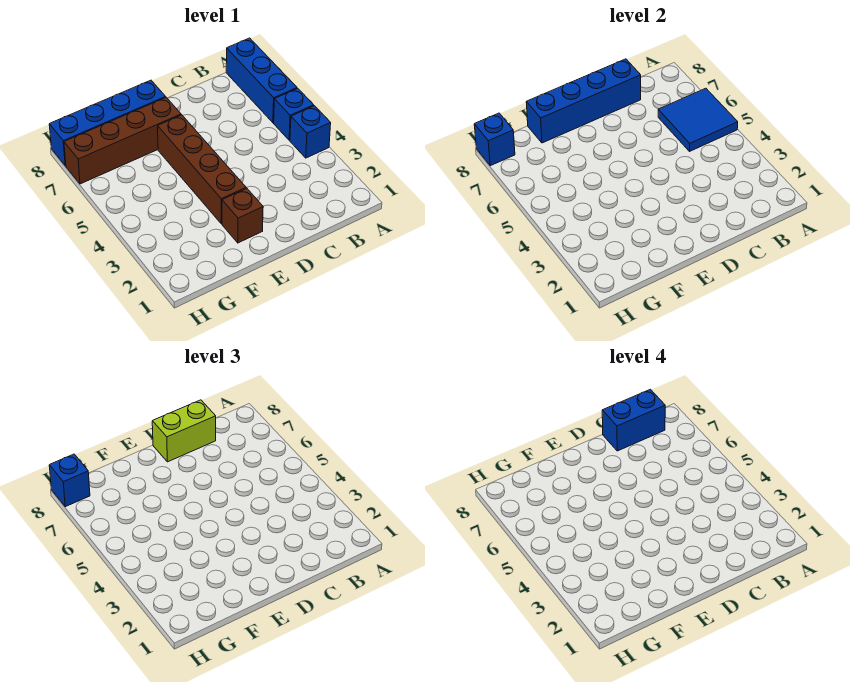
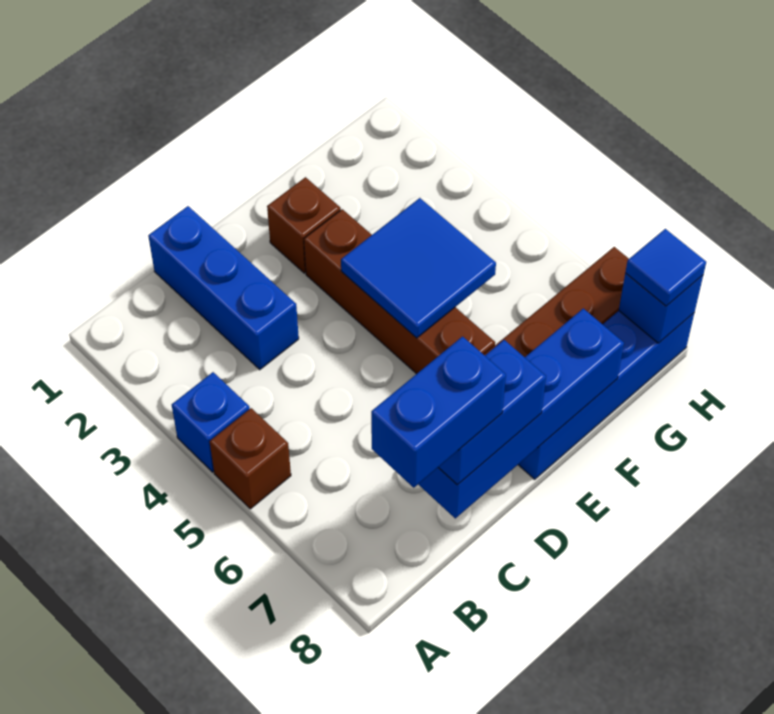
blue brick A5 level 1 -> brown brick A5 level 1
blue tile A5:B6 level 2 -> blue tile E4:F5 level 2
blue brick A6:A8 level 1 -> blue brick C1:C3 level 1
lime brick C8:D8 level 3 -> blue brick C8:D8 level 3
blue brick H8 level 3 -> blue tile H8 level 3

